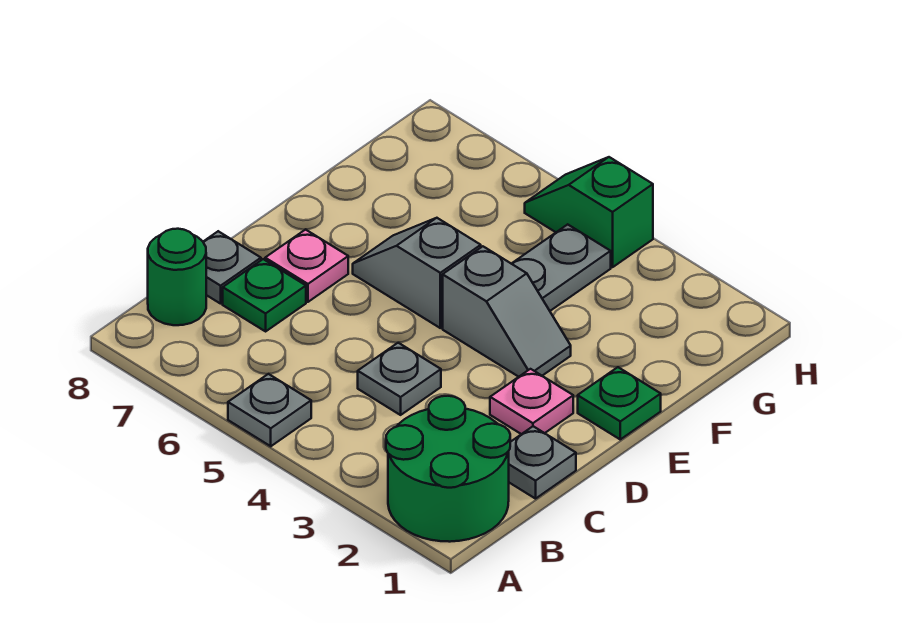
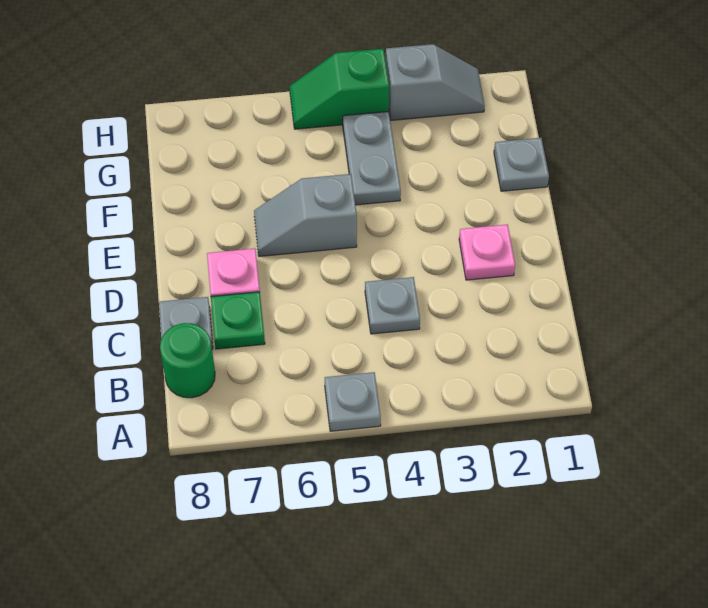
green round brick A1:B2 level 1 -> none
grey plate C1 level 1 -> grey plate F1 level 1
green plate E1 level 1 -> none
grey slope E3:E4 level 1 top 4 -> grey slope H2:H3 level 1 top 3

